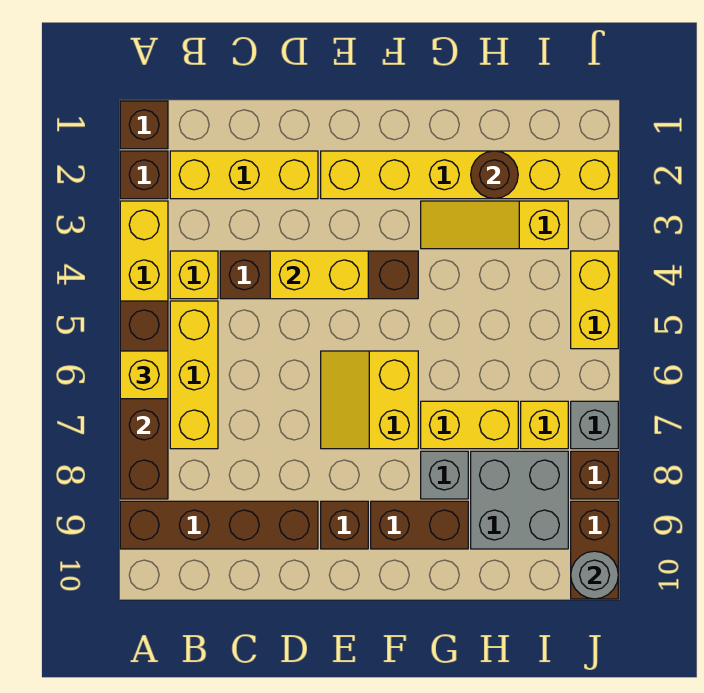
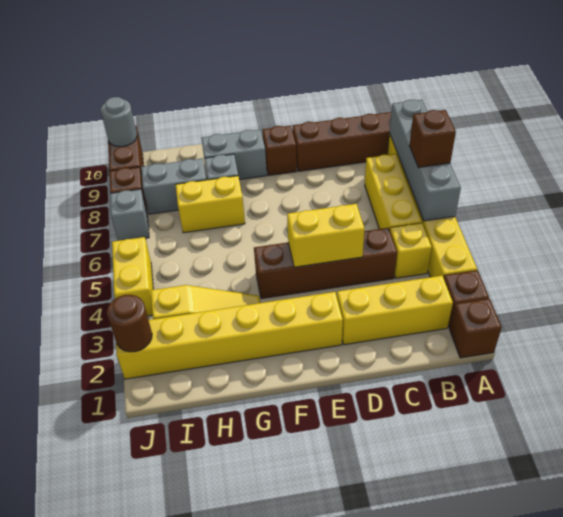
brown brick A5:A8 level 2 -> grey brick A5:A8 level 2
yellow brick A6 level 3 -> brown brick A6 level 3
yellow slope E6:F7 level 1 top F -> none
brown brick F9:G9 level 1 -> grey brick F9:G9 level 1
brown round brick H2 level 2 -> brown round brick J2 level 2
grey brick H8:I9 level 1 -> grey brick H8:I8 level 1
yellow brick I7 level 1 -> none

